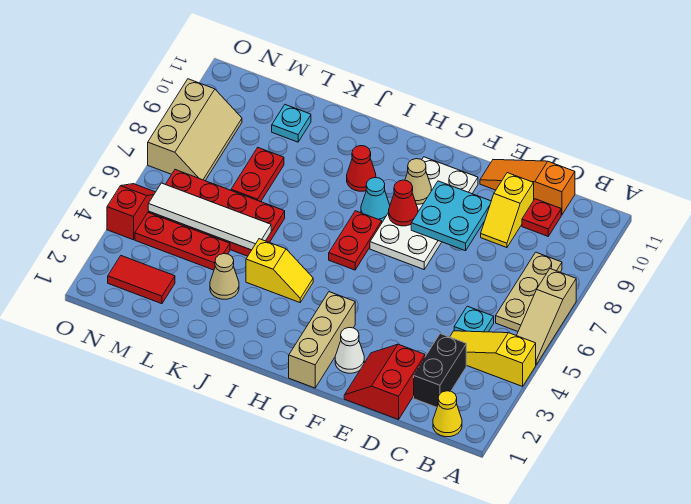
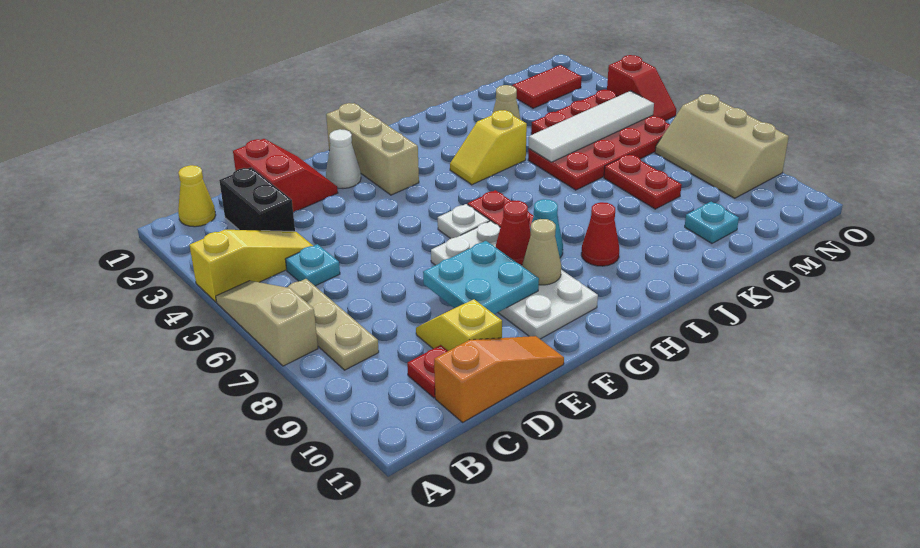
none -> white plate G6 level 1

